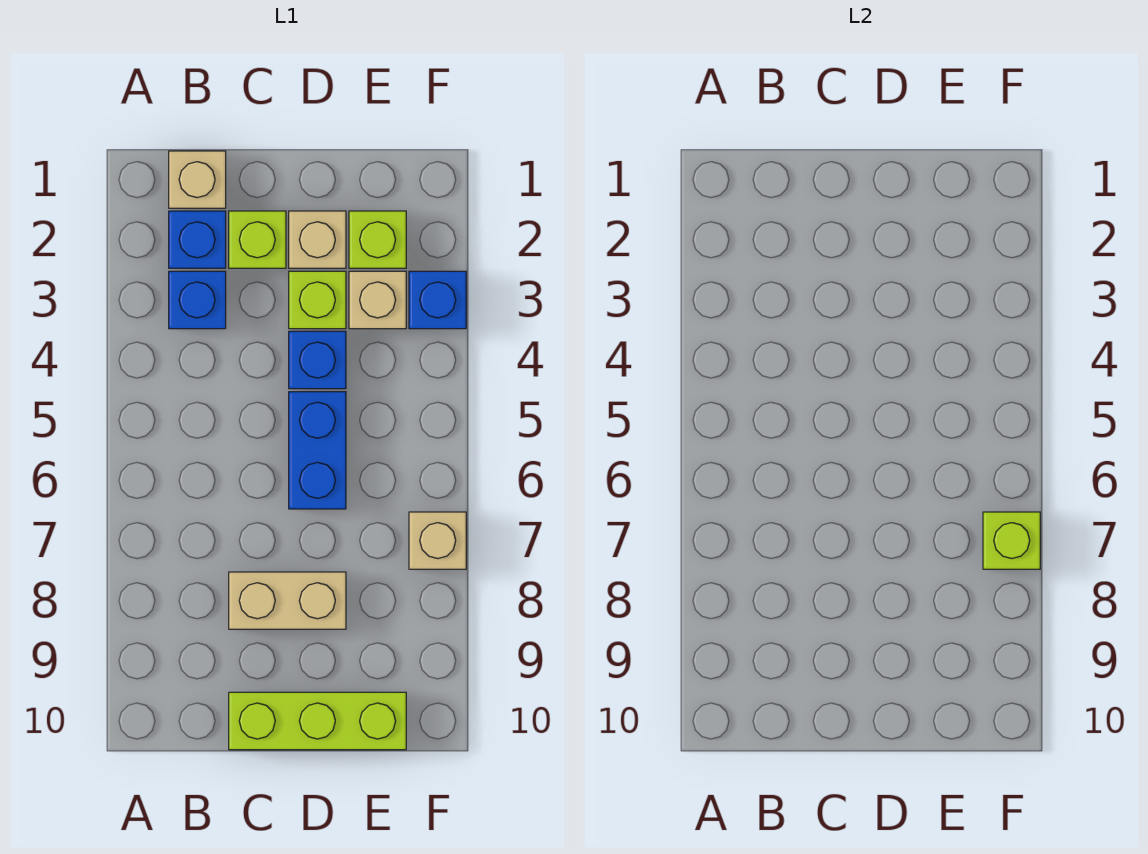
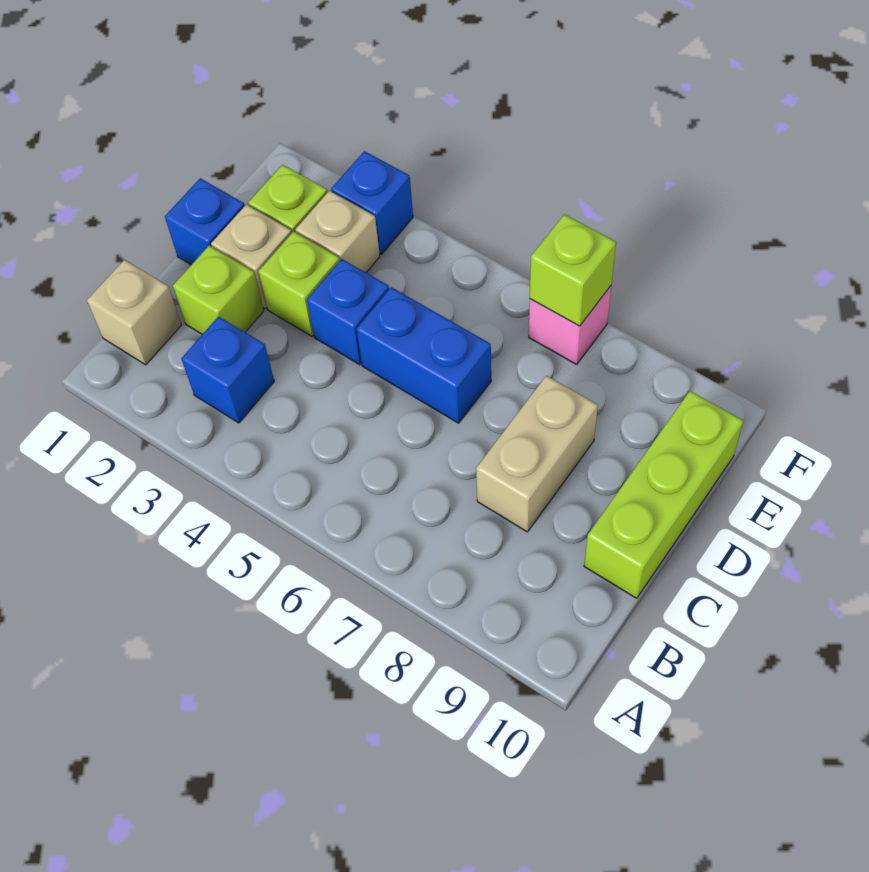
blue brick B2 level 1 -> blue brick D1 level 1
tan brick F7 level 1 -> pink brick F7 level 1

